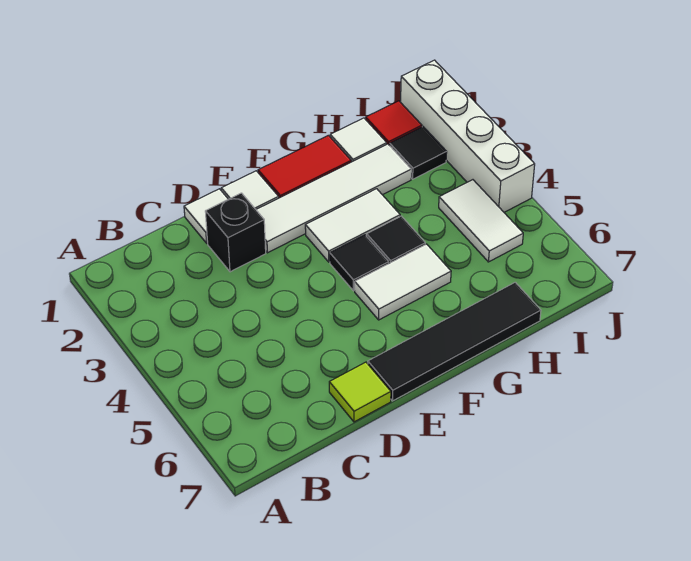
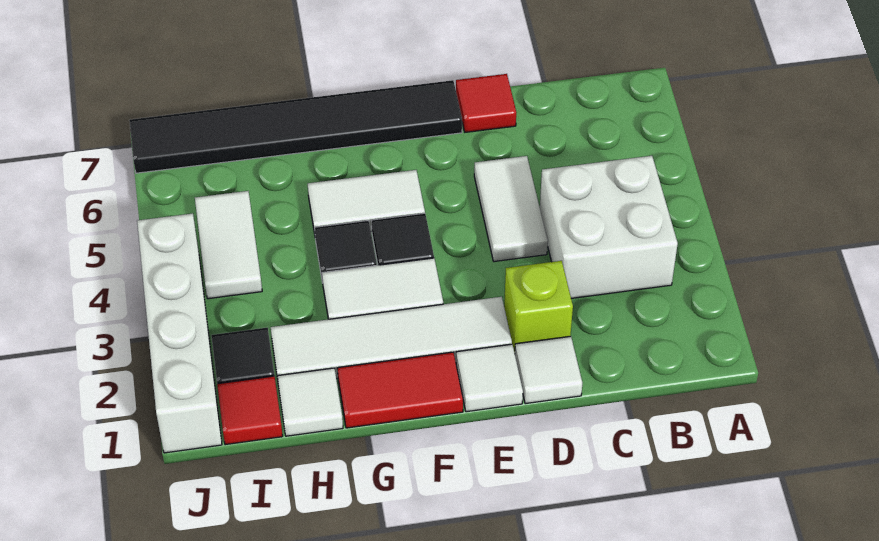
none -> white brick B3:C4 level 1
black brick D2 level 1 -> lime brick D2 level 1
none -> white tile D4:D5 level 1
lime tile D7 level 1 -> red tile D7 level 1
black tile E7:H7 level 1 -> black tile E7:J7 level 1

